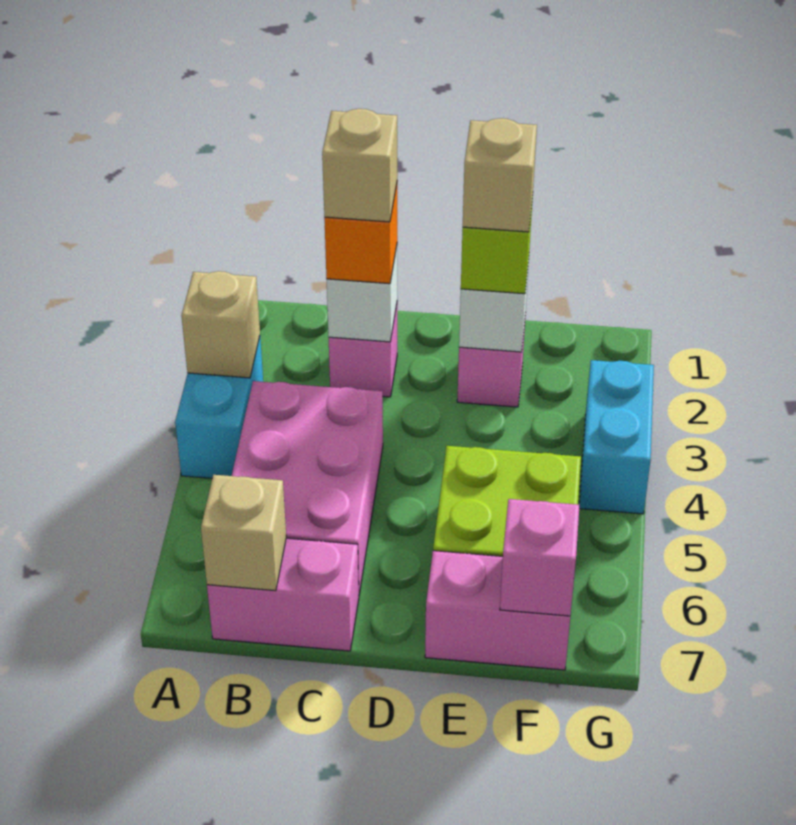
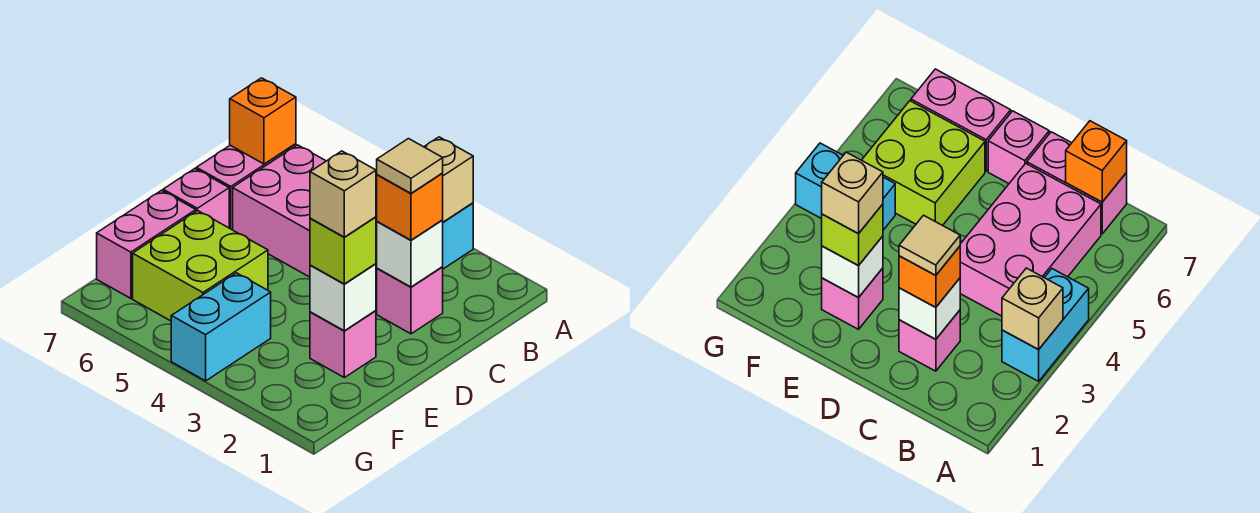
tan brick B7 level 2 -> orange brick B7 level 2
tan brick C2 level 4 -> tan tile C2 level 4
pink brick F7 level 2 -> pink brick D7 level 1
cyan brick G3:G4 level 1 -> cyan brick F4:G4 level 1

